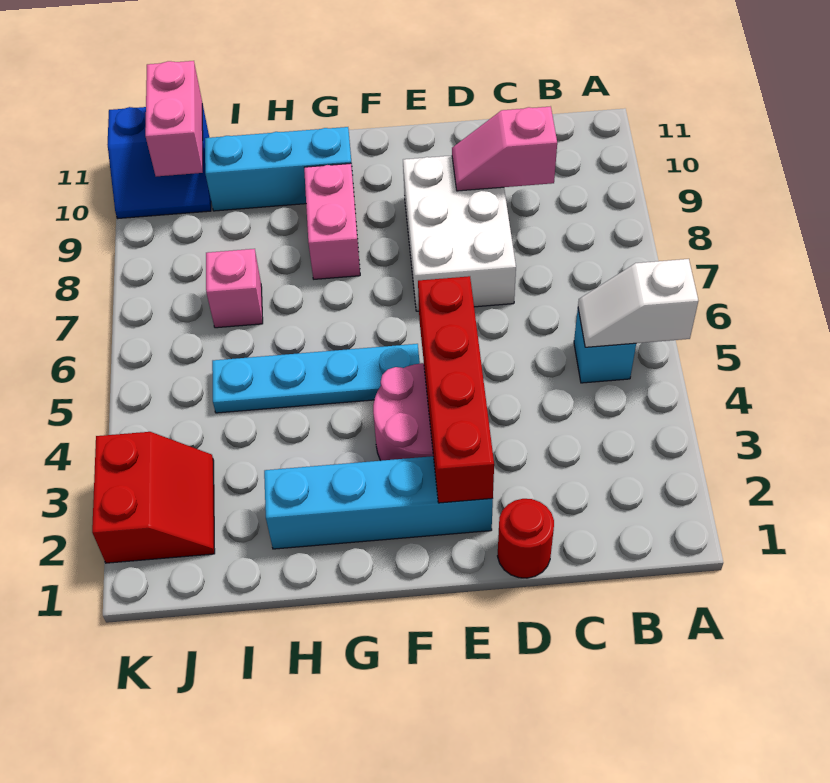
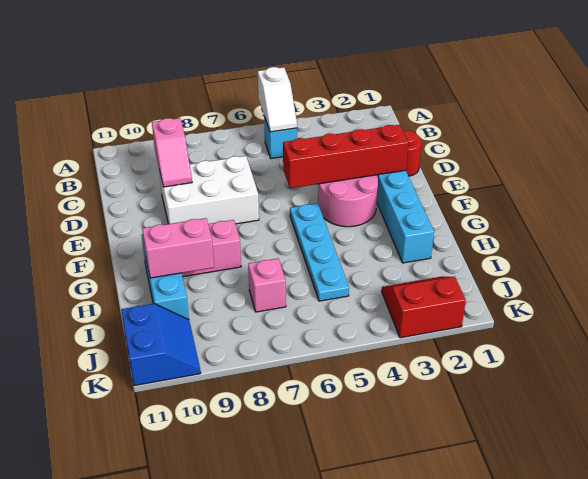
pink brick J10:J11 level 2 -> pink brick H9:H10 level 2

